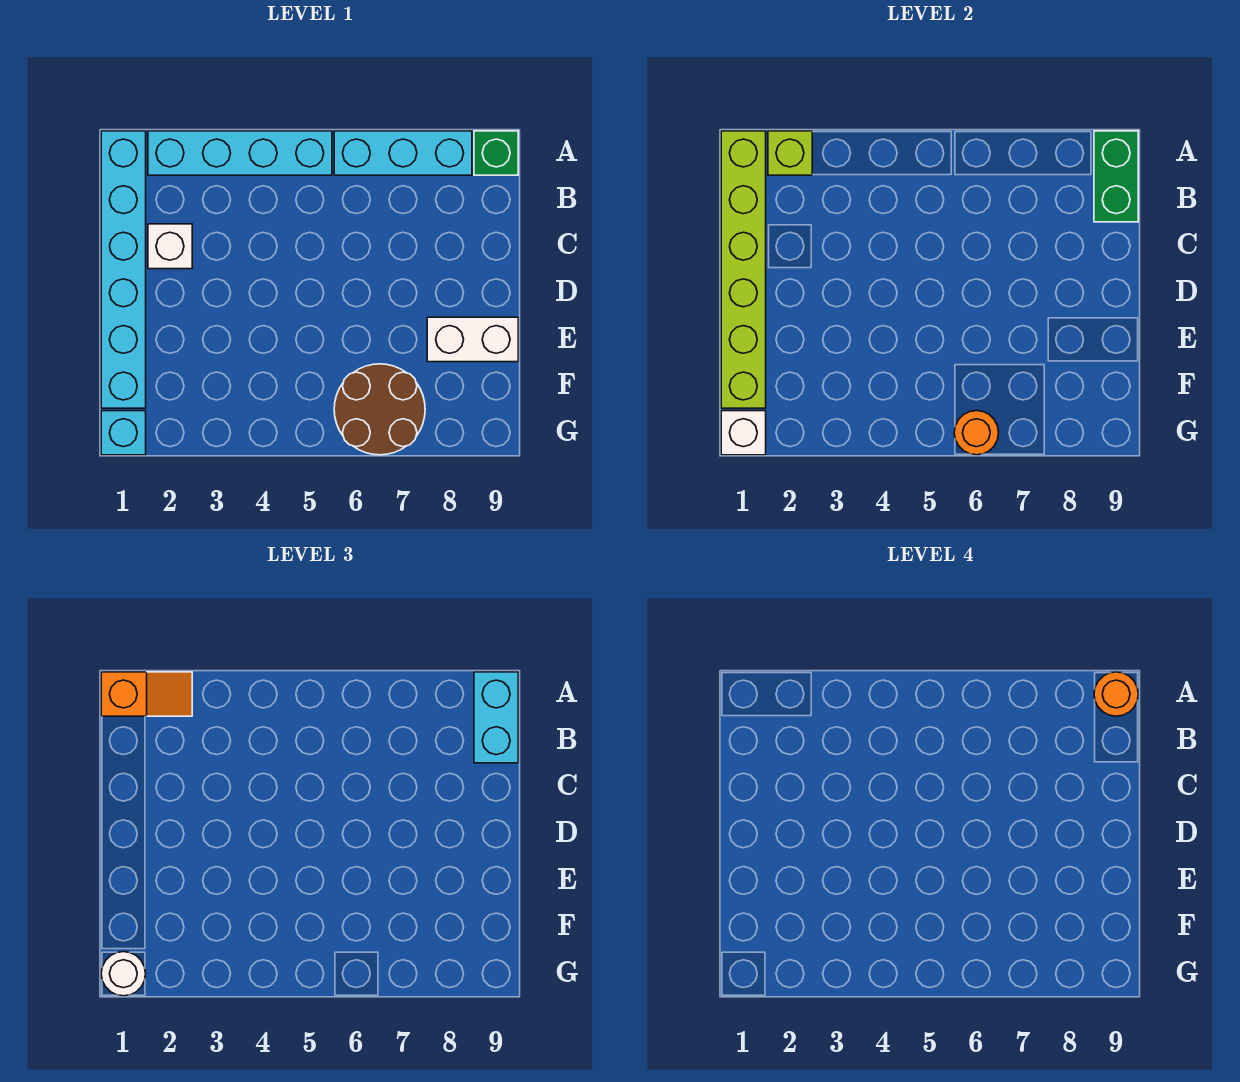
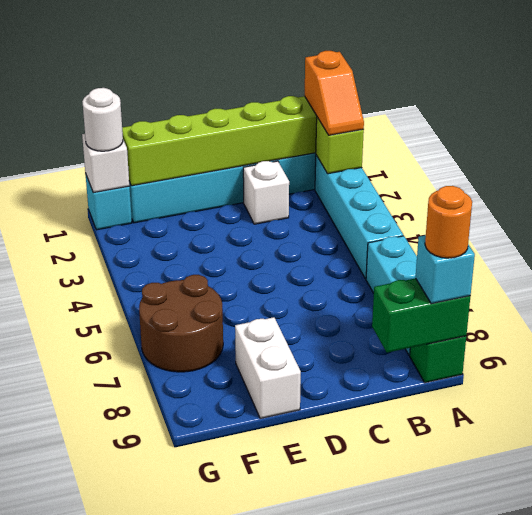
cyan brick A9:B9 level 3 -> cyan brick A9 level 3
orange round brick G6 level 2 -> none

